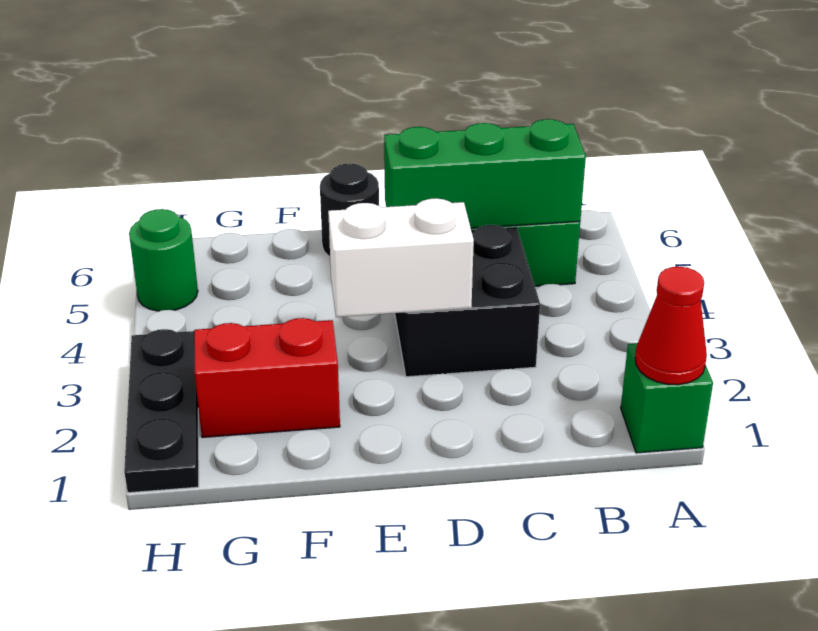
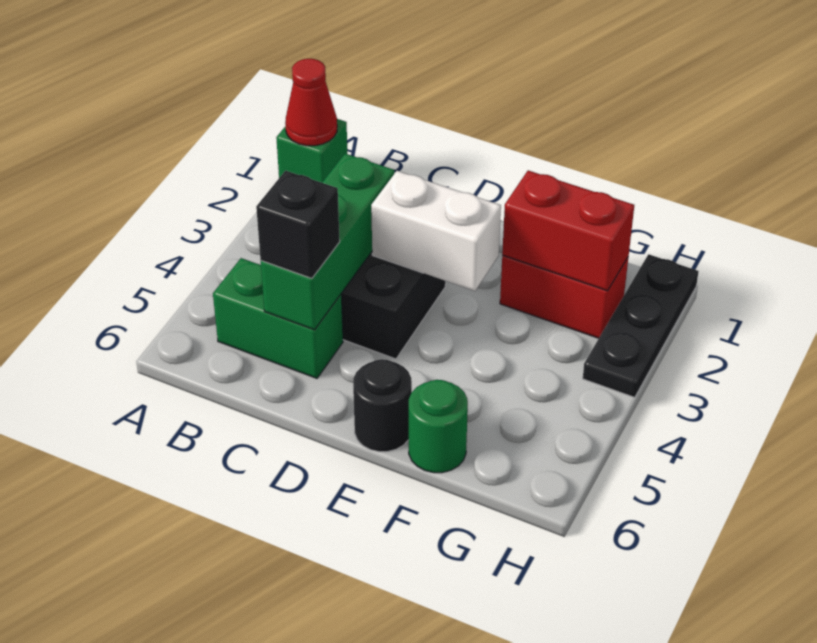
green brick B5:D5 level 2 -> green brick C3:C5 level 2
none -> black brick C5 level 3
none -> red brick F2:G2 level 2
green round brick H5 level 1 -> green round brick F6 level 1

